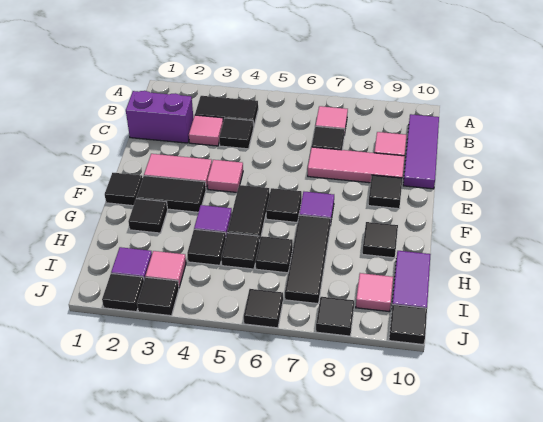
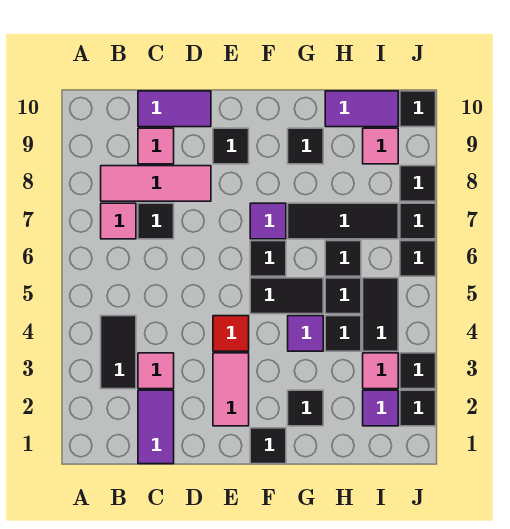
purple tile B10:D10 level 1 -> purple tile C10:D10 level 1
purple brick C1:C2 level 1 -> purple tile C1:C2 level 1
black tile C4 level 1 -> black tile J7 level 1
pink tile D7:D9 level 1 -> pink tile B8:D8 level 1
pink tile E4 level 1 -> red tile E4 level 1
black tile F2:F3 level 1 -> black tile I4:I5 level 1

